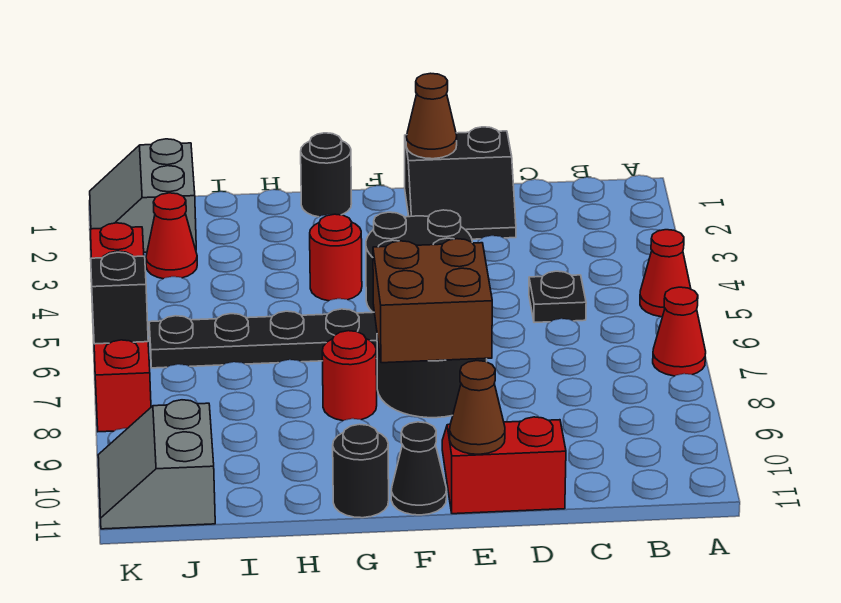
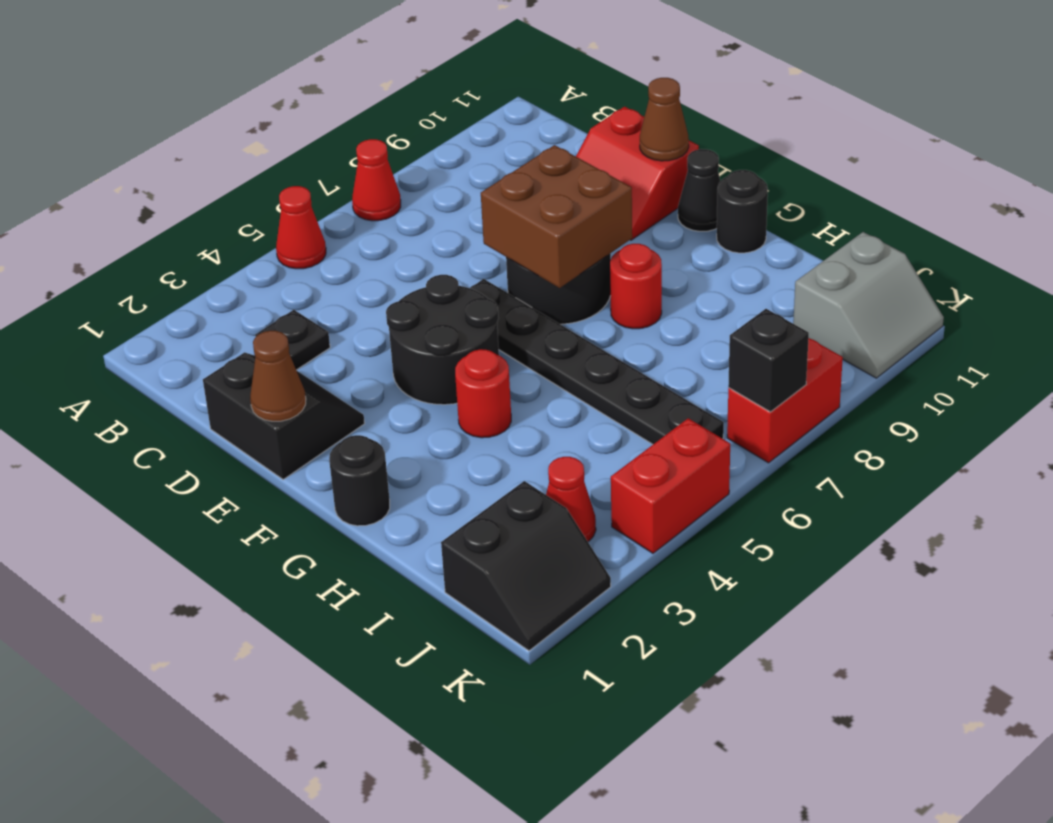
black plate C5 level 1 -> black plate C3 level 1
grey slope J1:K2 level 1 top J -> black slope J1:K2 level 1 top J

